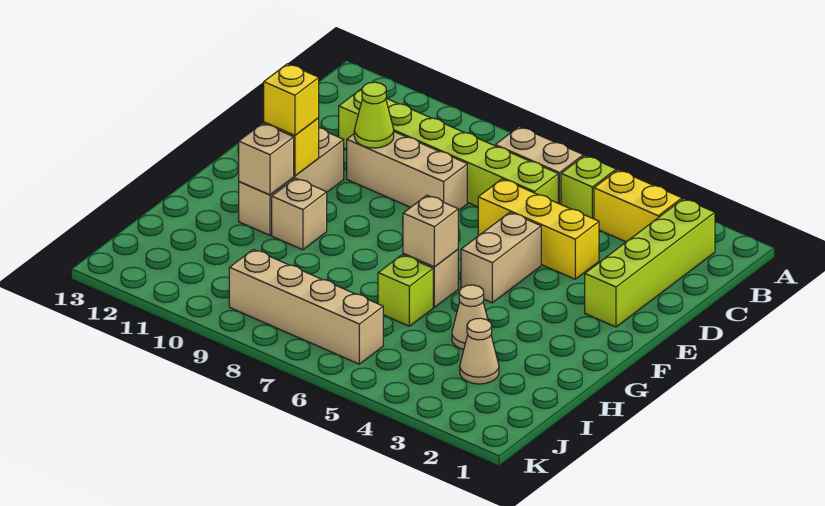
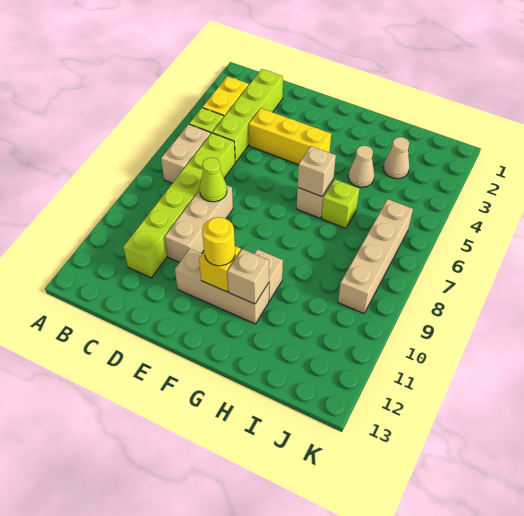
lime brick B2:E2 level 1 -> lime brick C2:C5 level 1
yellow brick D4:D6 level 1 -> yellow brick D4:F4 level 1
lime cone D10 level 2 -> lime cone D8 level 2
tan brick E5:F5 level 1 -> none
yellow brick F11 level 3 -> yellow round brick F11 level 3

